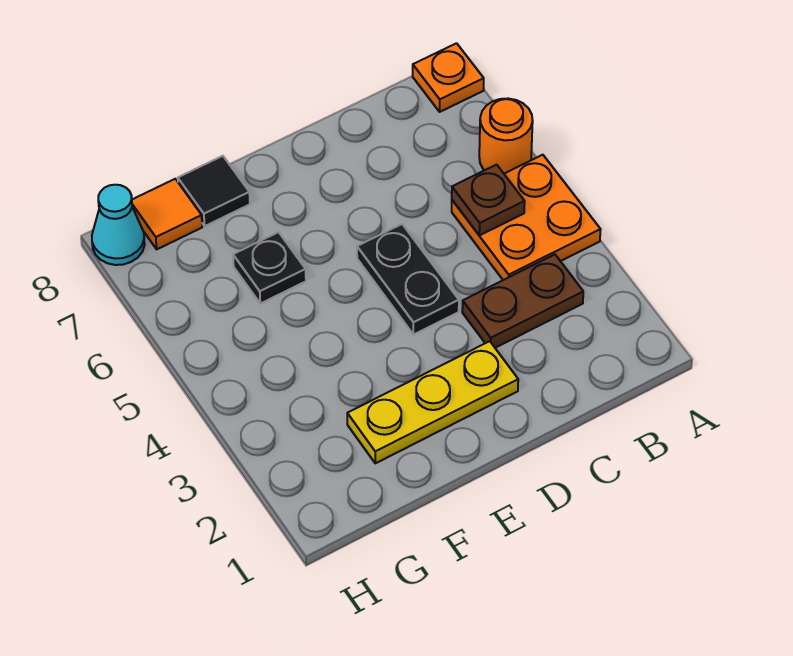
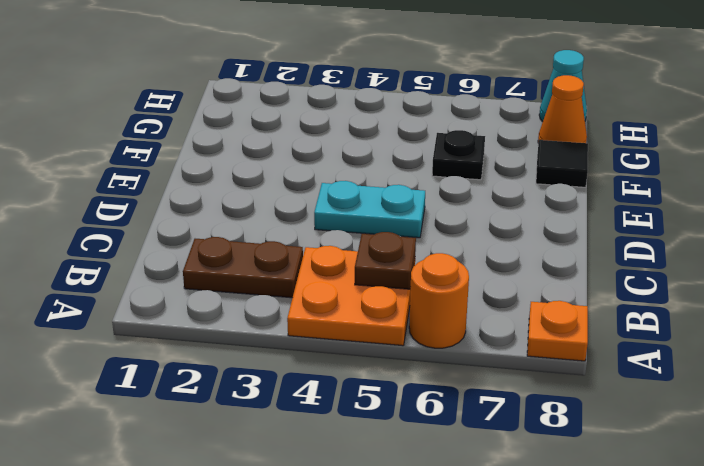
brown plate B3:C3 level 1 -> brown plate B2:B3 level 1
yellow plate D2:F2 level 1 -> none
black plate D4:D5 level 1 -> cyan plate D4:D5 level 1
orange tile G8 level 1 -> orange cone G8 level 1

